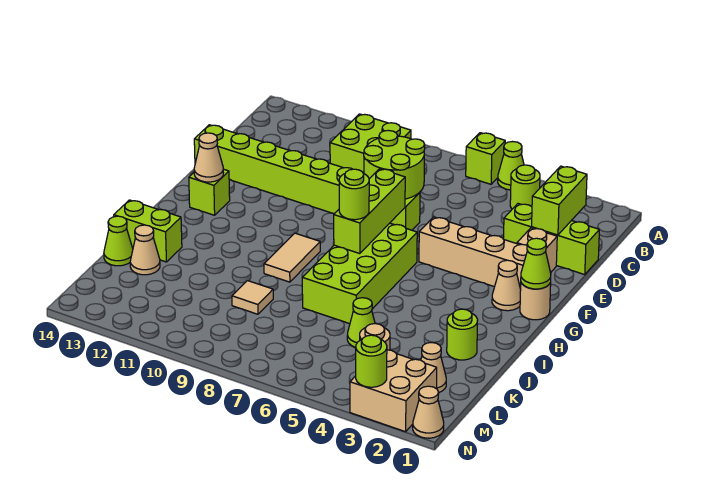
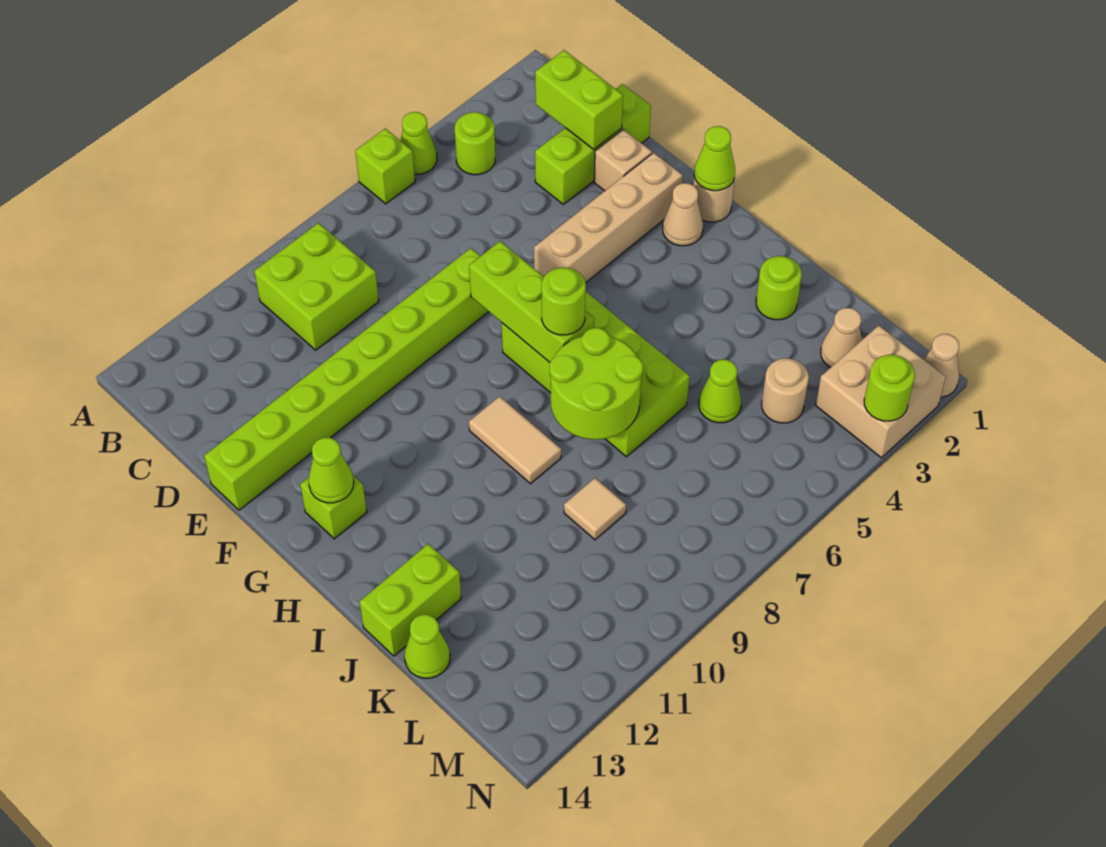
lime round brick D7:E8 level 2 -> lime round brick I7:J8 level 2
tan cone G13 level 2 -> lime cone G13 level 2
tan cone K13 level 1 -> none

